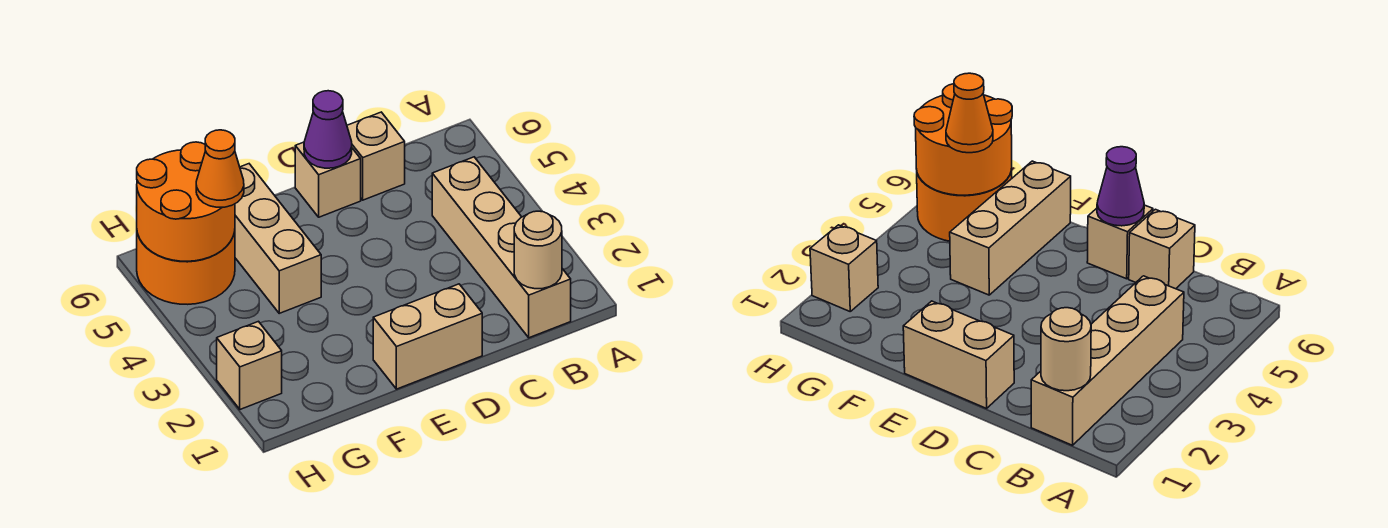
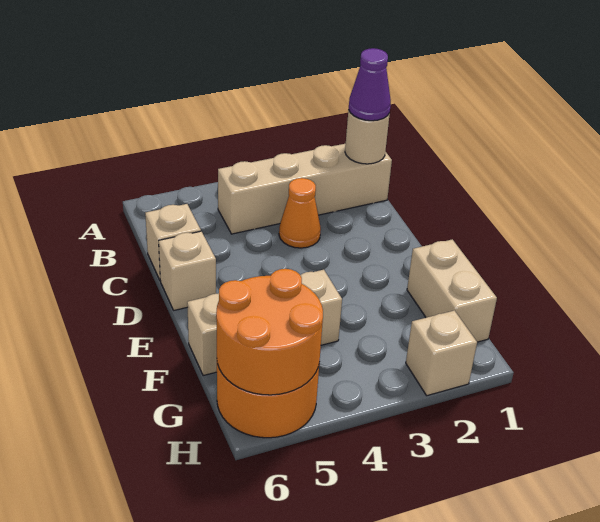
tan brick D1:E1 level 1 -> tan brick F1:G1 level 1
purple cone D6 level 2 -> purple cone B1 level 3
orange cone G5 level 3 -> orange cone C3 level 1

